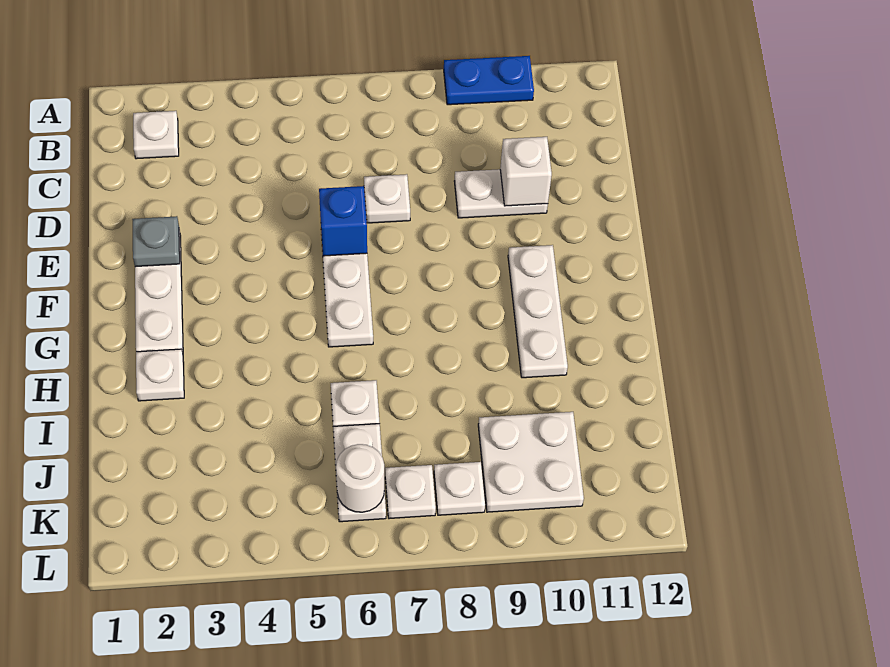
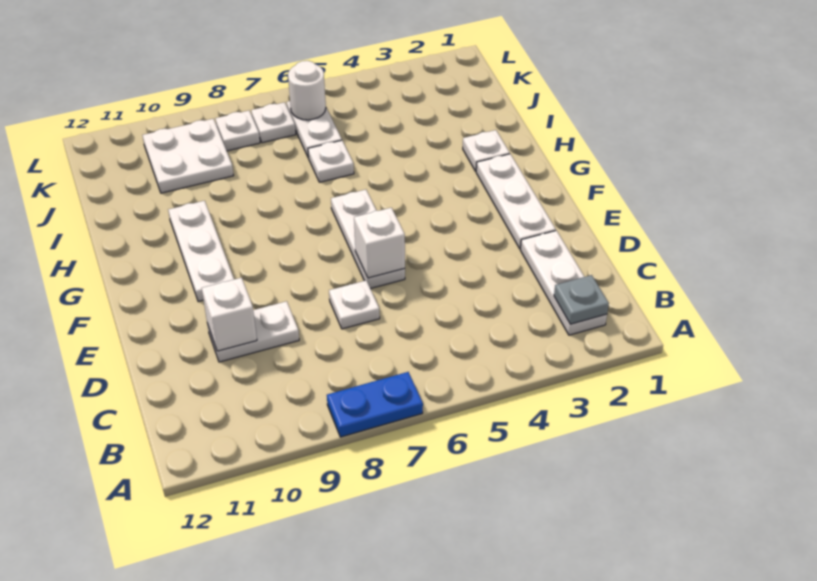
blue plate A9:A10 level 1 -> blue plate A7:A8 level 1
white plate B2 level 1 -> white plate B2:D2 level 1
grey plate E2 level 2 -> grey plate B2 level 2
blue brick E6 level 2 -> white brick E6 level 2

